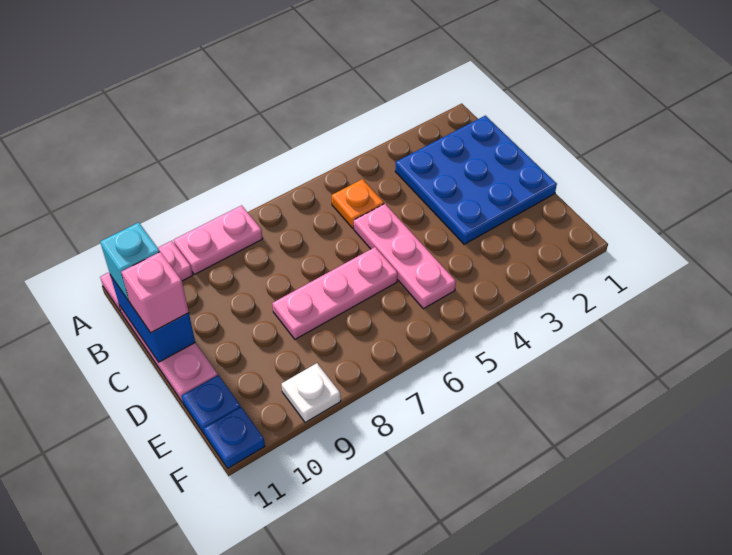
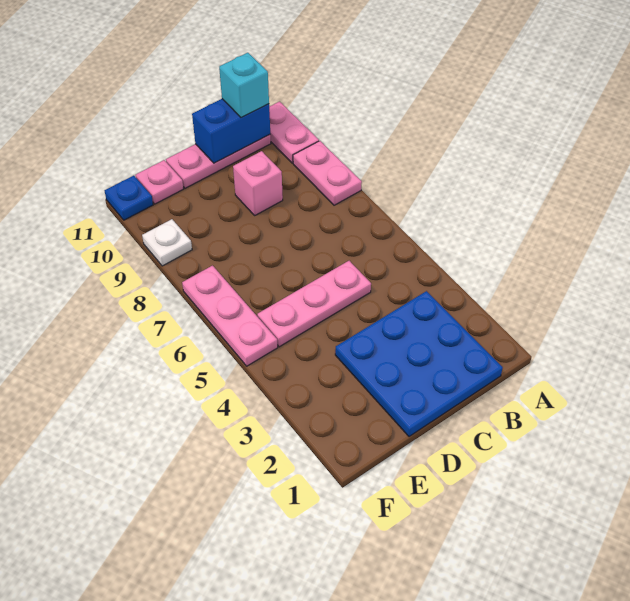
orange plate B5 level 1 -> none
pink brick C11 level 3 -> pink brick C9 level 1
pink plate D6:D8 level 1 -> pink plate F5:F7 level 1
blue plate E11 level 1 -> pink plate E11 level 1

